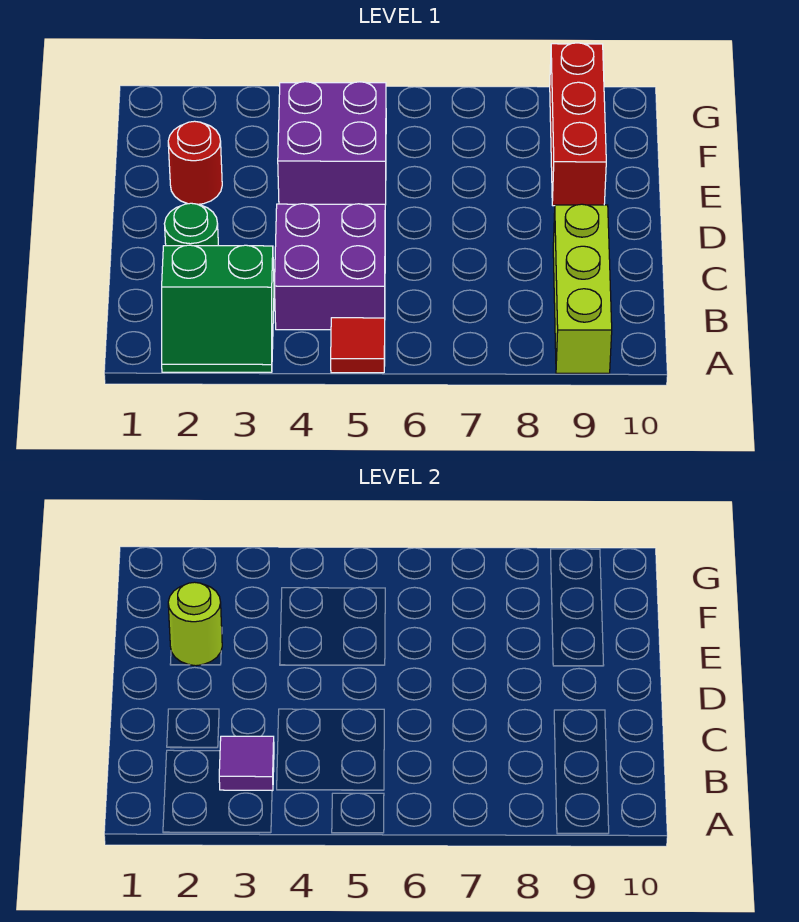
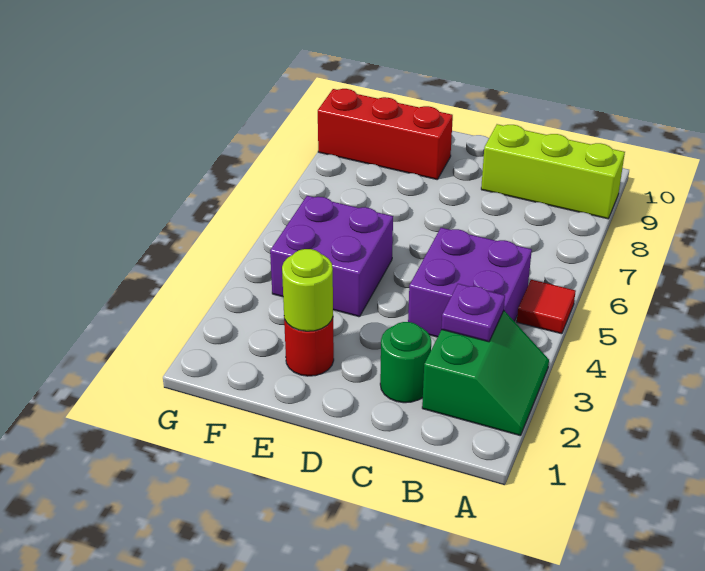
purple tile B3 level 2 -> purple plate B3 level 2

